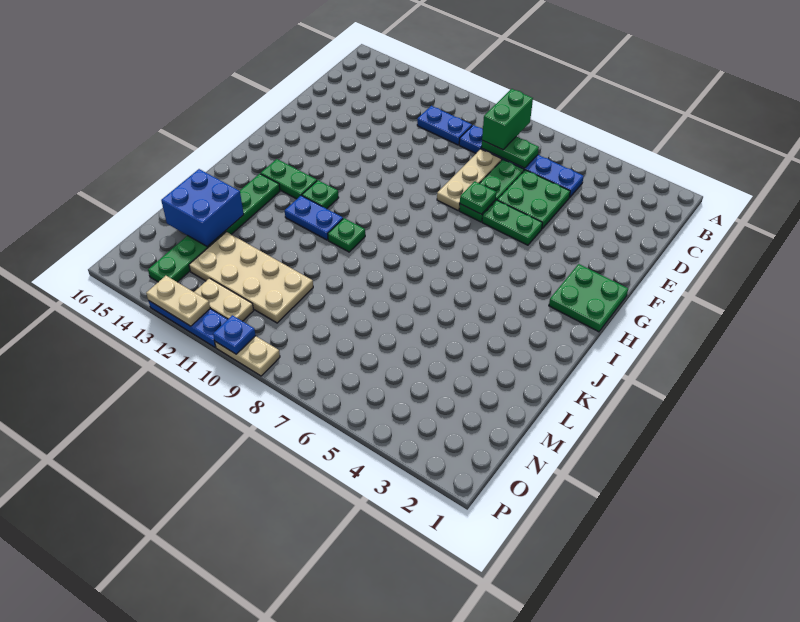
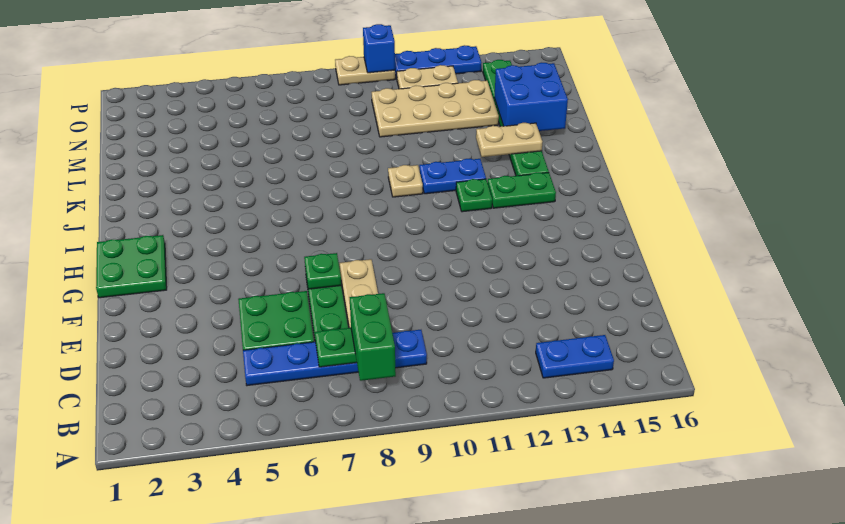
blue plate C10:C11 level 1 -> blue plate B13:B14 level 1
green plate F5:F6 level 1 -> none
green plate J10 level 1 -> tan plate J10 level 1
blue plate P10 level 2 -> blue brick P10 level 2
tan plate P12:P13 level 2 -> tan plate K13:K14 level 2

